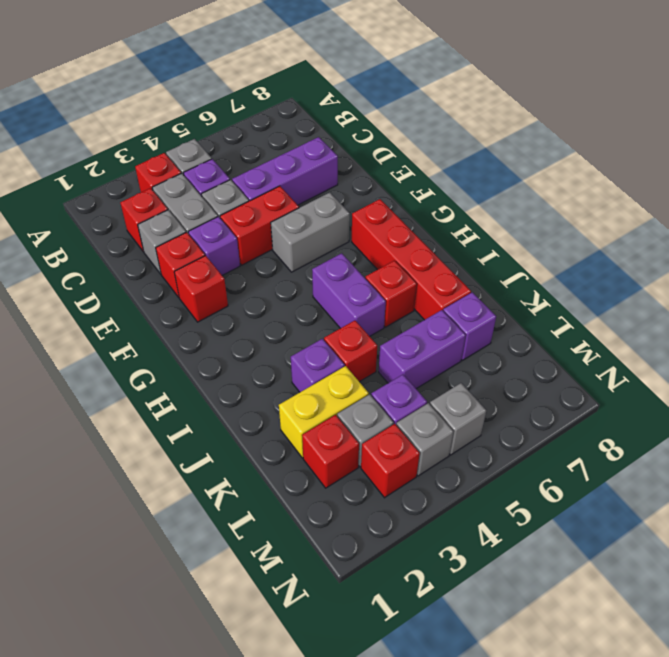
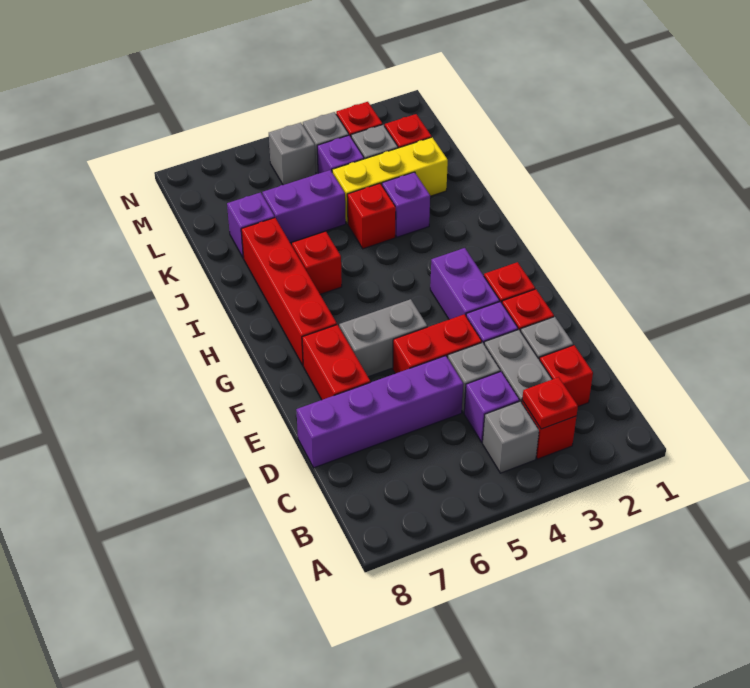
none -> red plate B3 level 2
purple brick D5:D7 level 1 -> purple brick D5:D8 level 1
none -> red brick E7:F7 level 1
purple brick H5:I5 level 1 -> purple brick F3:G3 level 1
yellow brick K2:K3 level 1 -> yellow brick K2:K4 level 1

